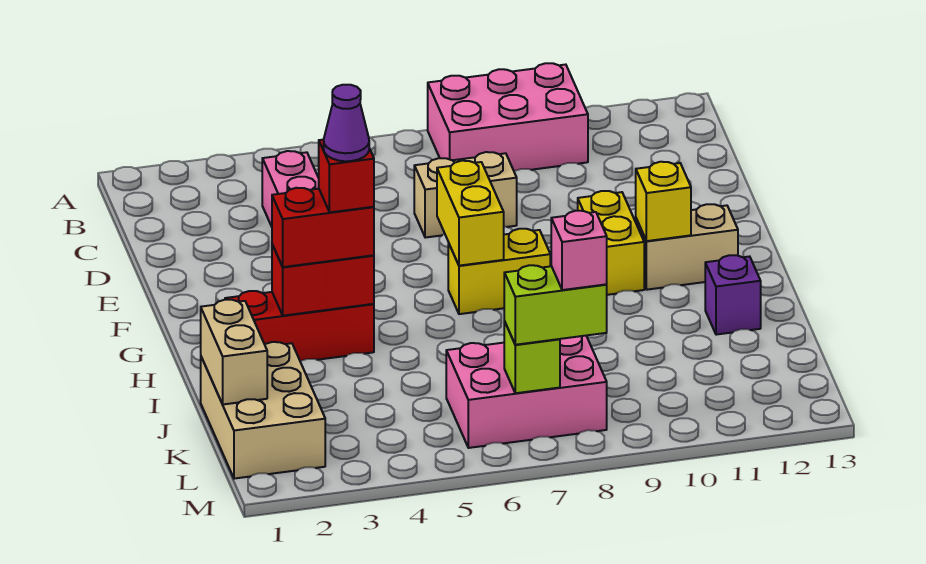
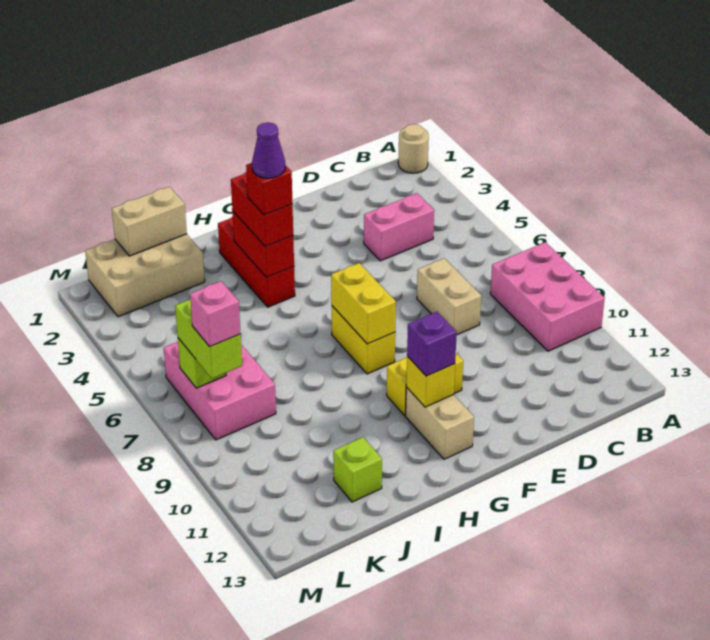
none -> tan round brick A1 level 1
yellow brick F7:G7 level 2 -> yellow brick G7:G8 level 2
purple brick I12 level 1 -> purple brick G11 level 3
none -> lime brick J12 level 1

